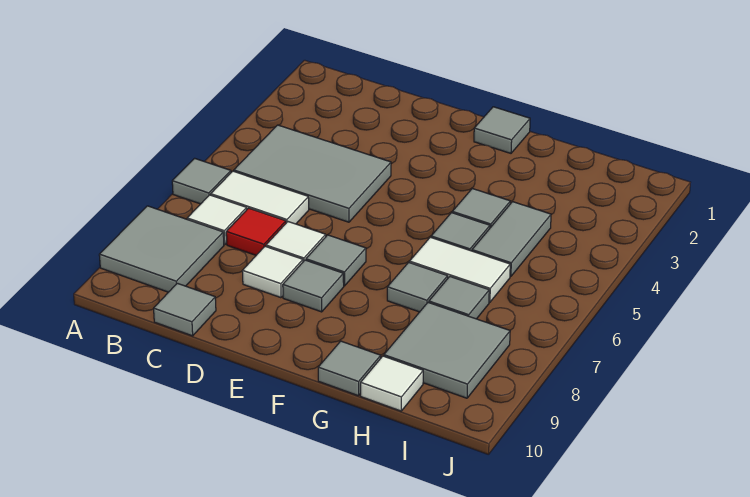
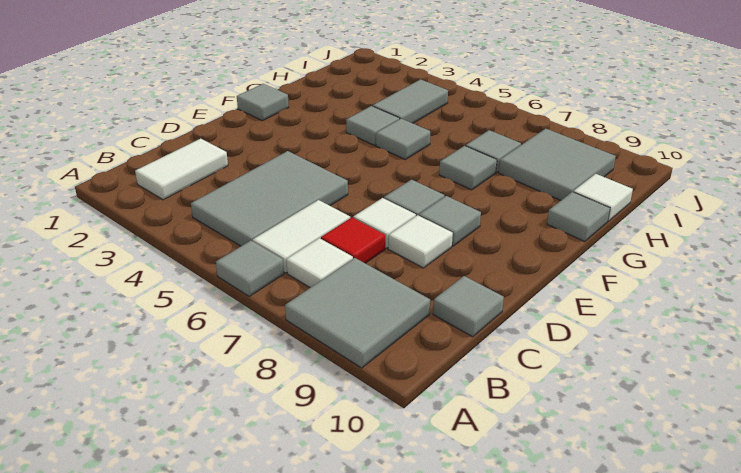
white tile G6:H6 level 1 -> white tile B2:C2 level 1
grey tile H4:H5 level 1 -> grey tile H4:I4 level 1

